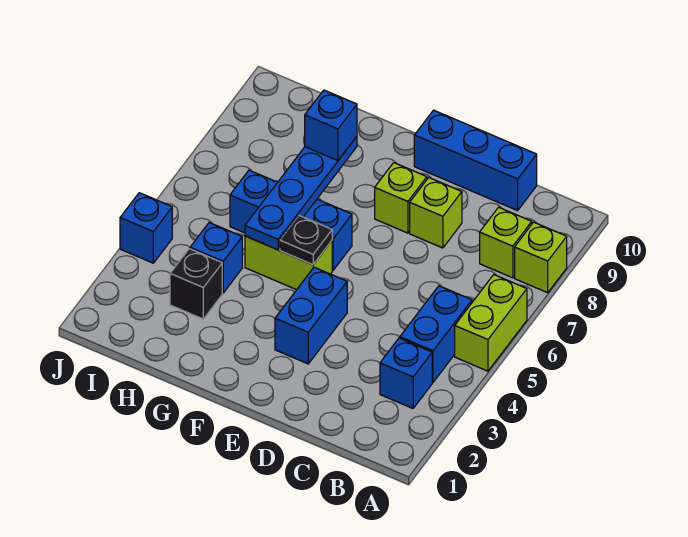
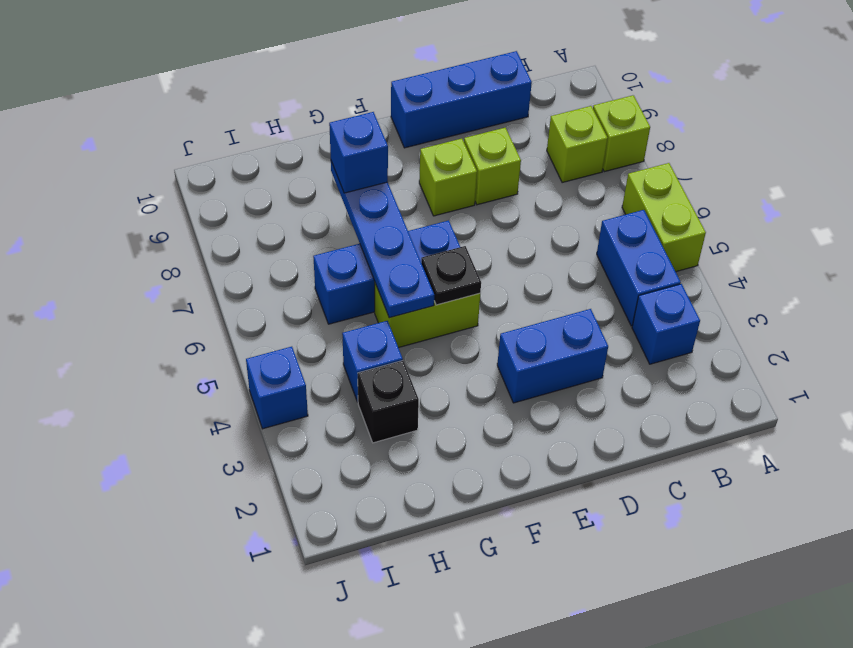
blue brick E3:E4 level 1 -> blue brick D3:E3 level 1

